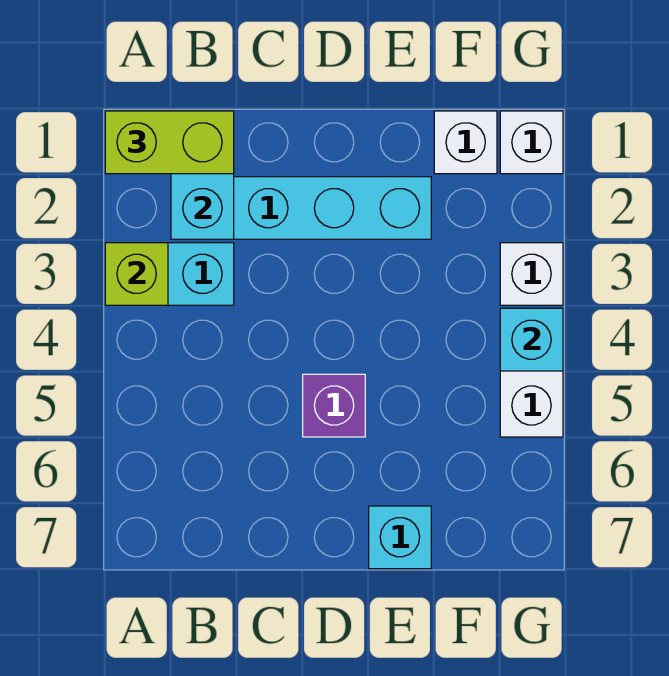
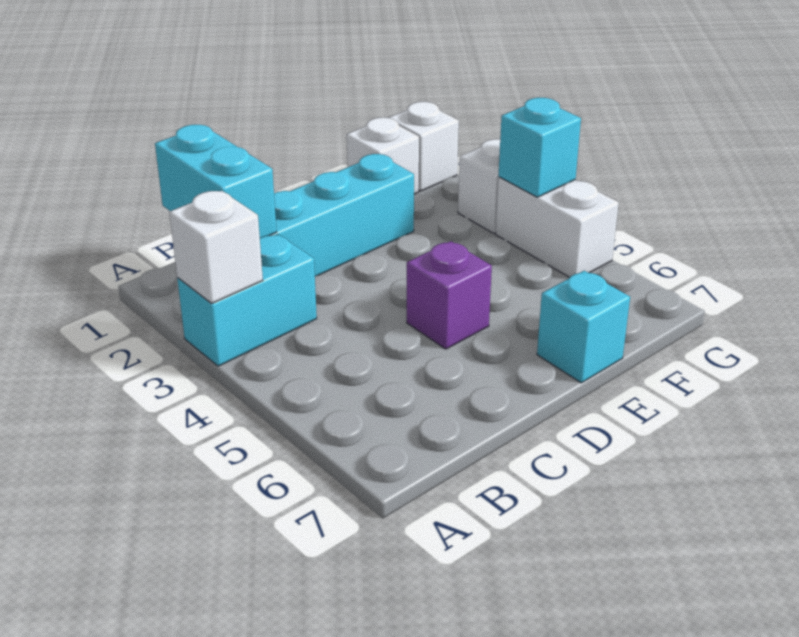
lime brick A1:B1 level 3 -> none
lime brick A3 level 2 -> white brick A3 level 2

